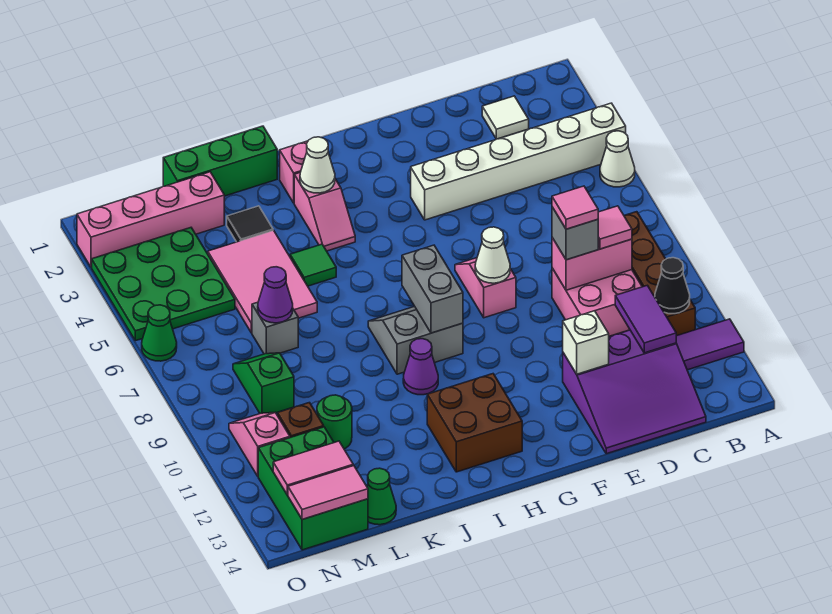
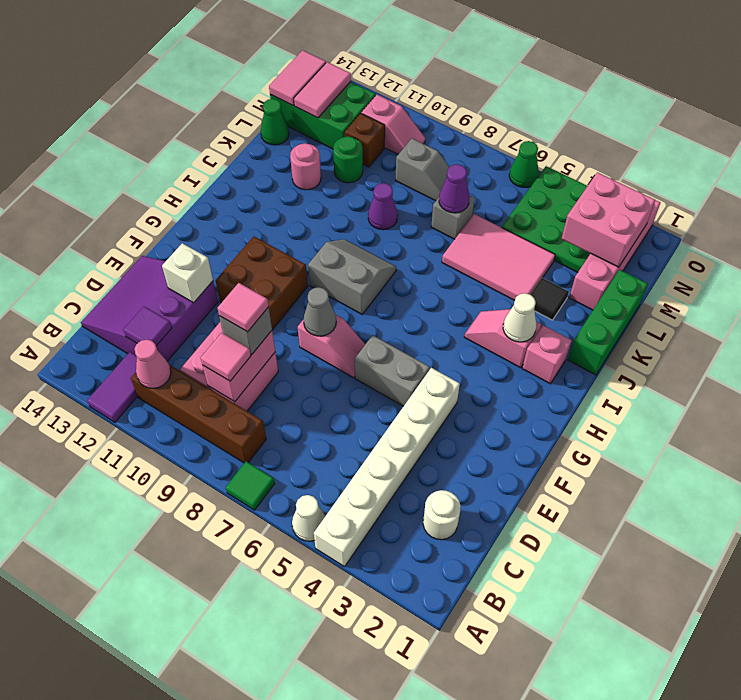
black cone B11 level 2 -> pink cone B11 level 2
white tile C2 level 1 -> white round brick C2 level 1
purple tile C11:C12 level 2 -> purple tile C12 level 2
white cone F8 level 2 -> grey cone F8 level 2
grey slope H8:I9 level 1 top 9 -> grey slope H8:I9 level 1 top H
grey brick H8:H9 level 2 -> grey brick F5:F6 level 1
brown brick H12:I13 level 1 -> brown brick F10:G11 level 1
purple cone I10 level 1 -> purple cone K9 level 1
green tile J5 level 1 -> green tile A7 level 1
none -> pink round brick K12 level 1
none -> pink brick M2:N3 level 2
green slope M8:M9 level 1 top 9 -> grey slope M8:M9 level 1 top 9

